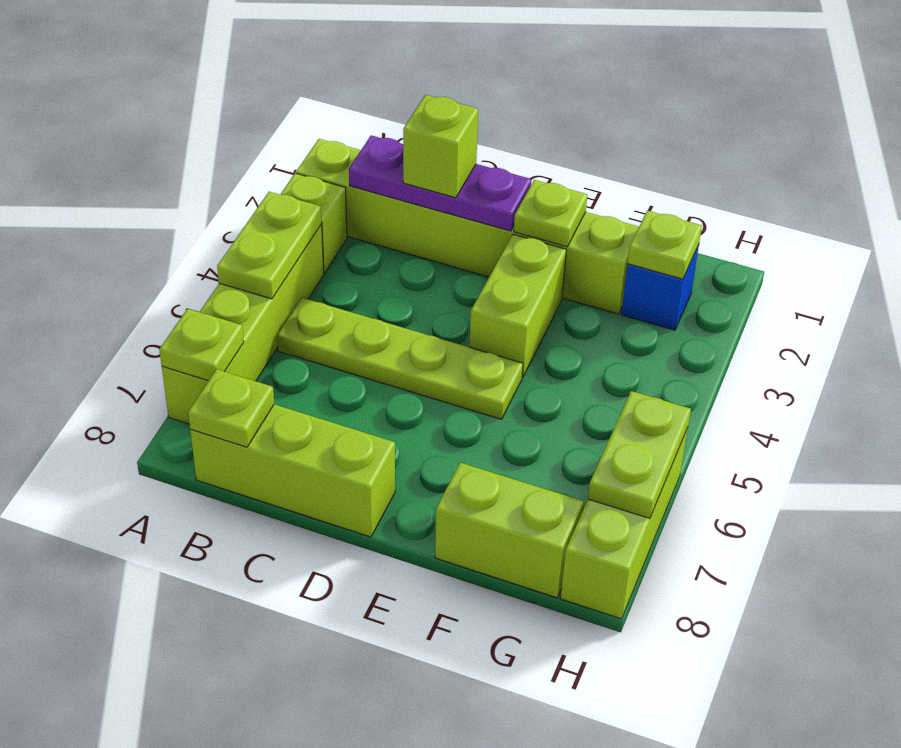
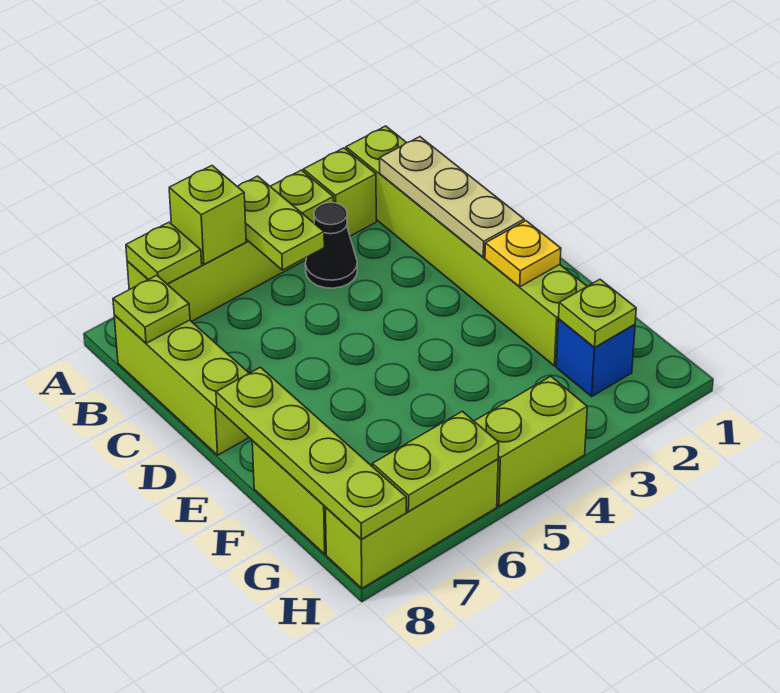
lime plate A4:A5 level 2 -> lime plate A5:B5 level 2
purple plate B2:D2 level 2 -> tan plate B2:D2 level 2
none -> black cone B4 level 1
lime plate B5:E5 level 1 -> lime plate E8:H8 level 2
lime brick C2 level 3 -> lime brick A6 level 2
lime plate E2 level 2 -> yellow plate E2 level 2
lime brick E3:E4 level 1 -> lime brick H4:H5 level 1

